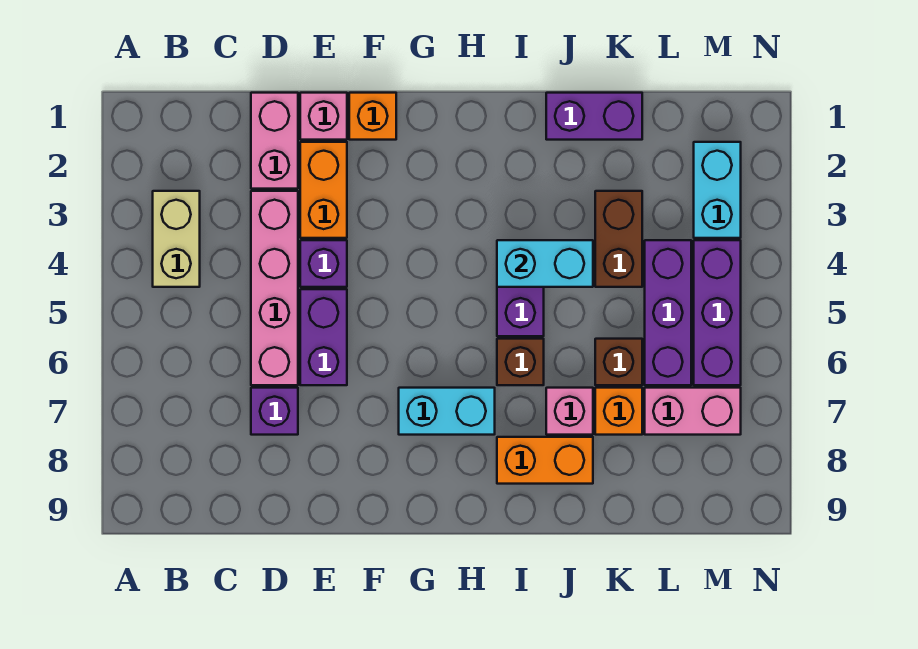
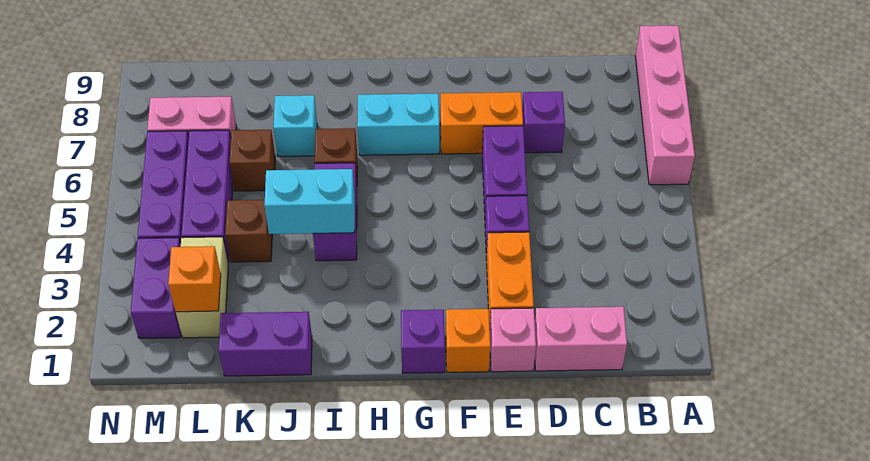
tan brick B3:B4 level 1 -> tan brick L2:L3 level 1
pink brick D1:D2 level 1 -> pink brick C1:D1 level 1
pink brick D3:D6 level 1 -> pink brick A6:A9 level 1
none -> purple brick G1 level 1
orange brick I8:J8 level 1 -> orange brick E7:F7 level 1
pink brick J7 level 1 -> cyan brick J7 level 1
brown brick K3:K4 level 1 -> brown brick K4 level 1
orange brick K7 level 1 -> orange brick L2 level 2
cyan brick M2:M3 level 1 -> purple brick M2:M3 level 1

